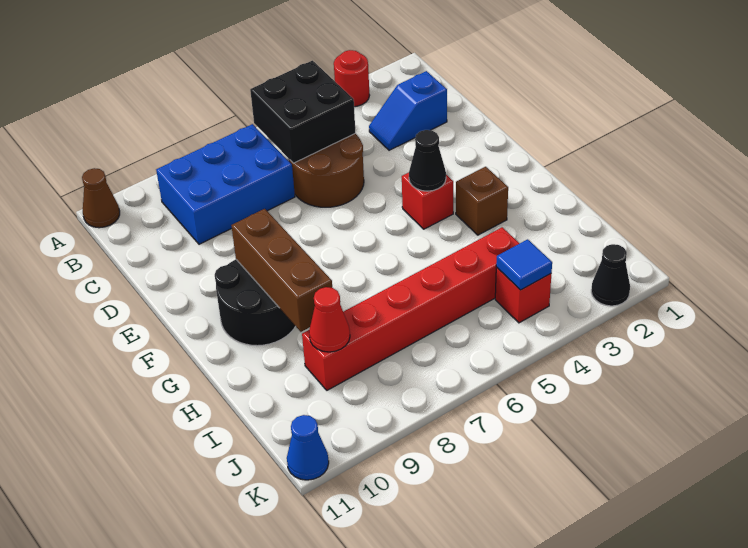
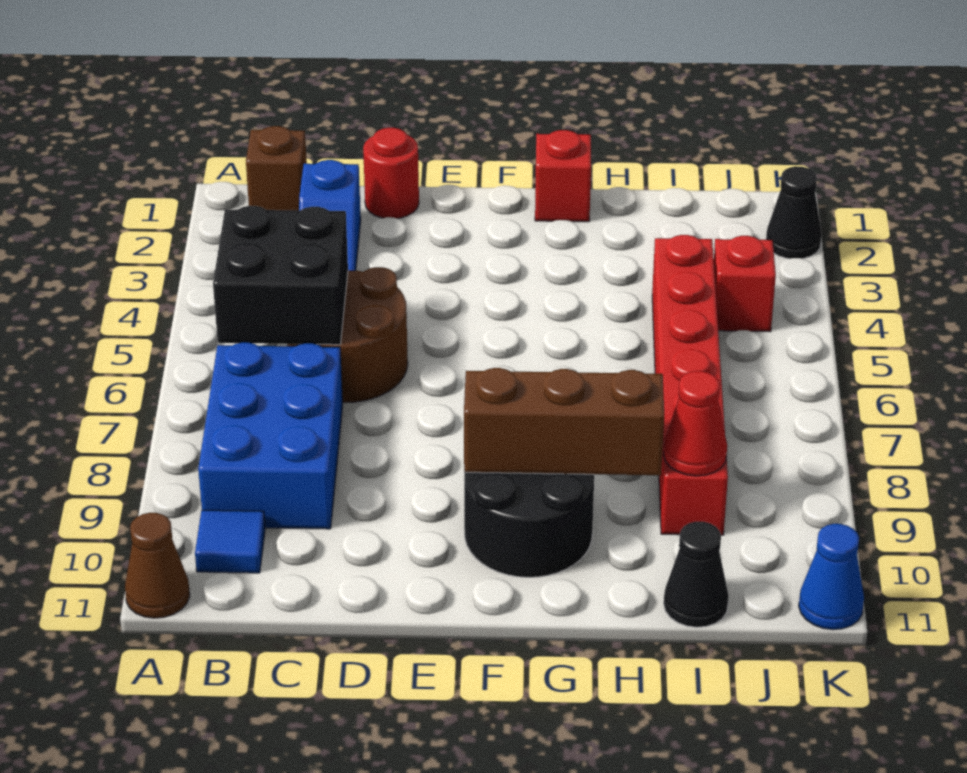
red round brick A3 level 1 -> red round brick D1 level 1
red brick F4 level 1 -> red brick G1 level 1
black cone F4 level 2 -> black cone I11 level 1
brown brick G3 level 1 -> brown brick B1 level 1
blue tile J4 level 2 -> blue tile B10 level 1

